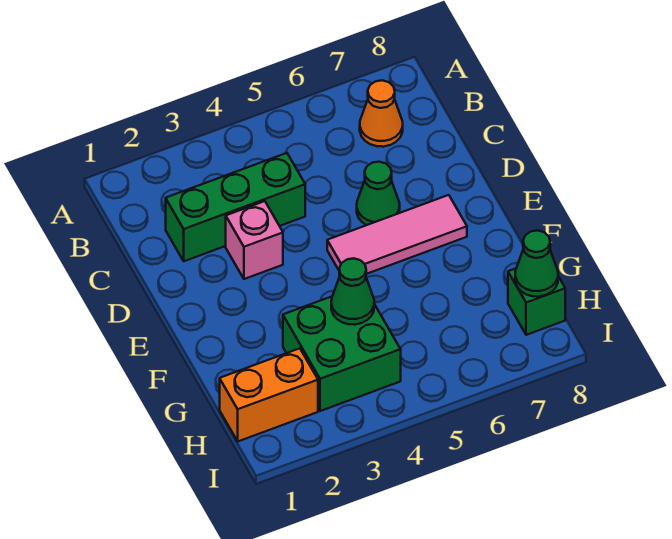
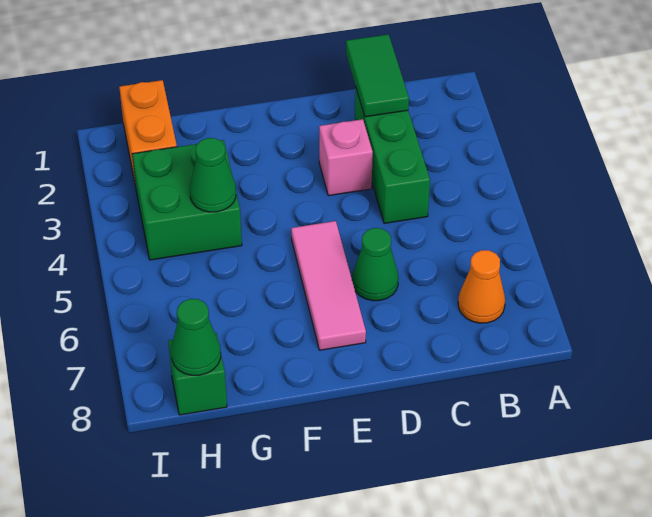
none -> green tile C1:C2 level 2

